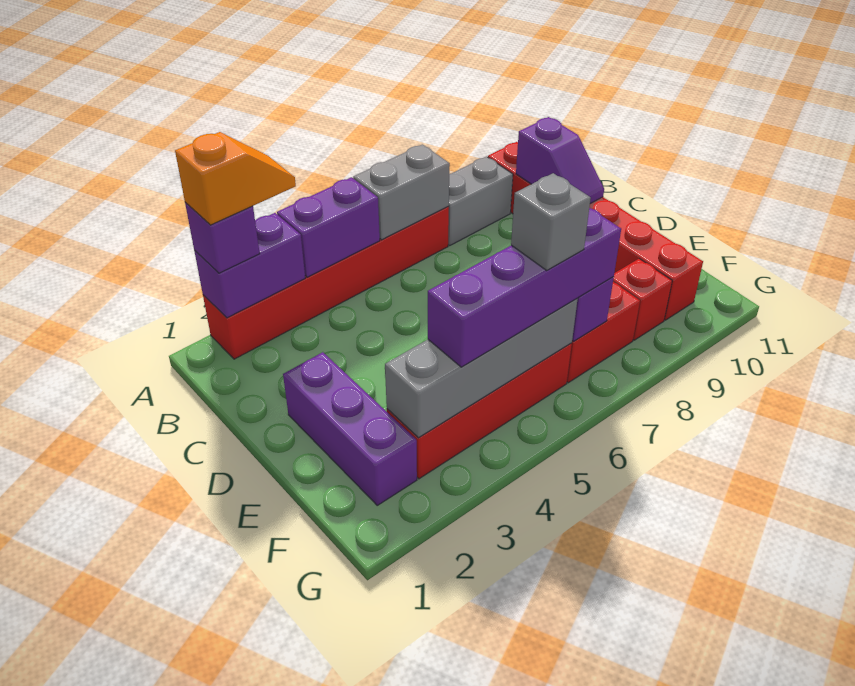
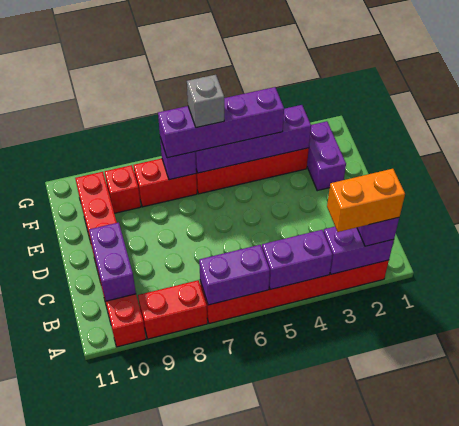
orange slope A2:A3 level 4 top 2 -> orange brick A2:A3 level 4
grey brick A6:A7 level 2 -> purple brick A6:A7 level 2
grey brick A8:A9 level 1 -> red brick A8:A9 level 1
purple slope B10:C10 level 2 top B -> purple brick B10:C10 level 2
purple brick D2:F2 level 1 -> purple brick E2:F2 level 1
grey brick F3:F6 level 2 -> purple brick F3:F6 level 2

